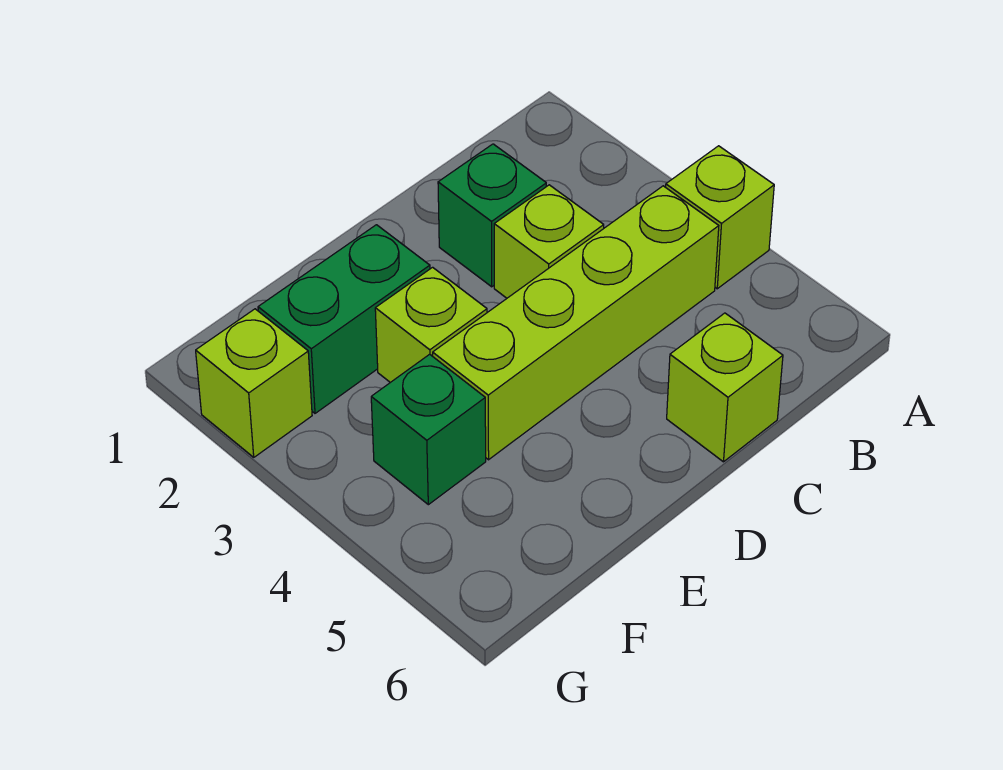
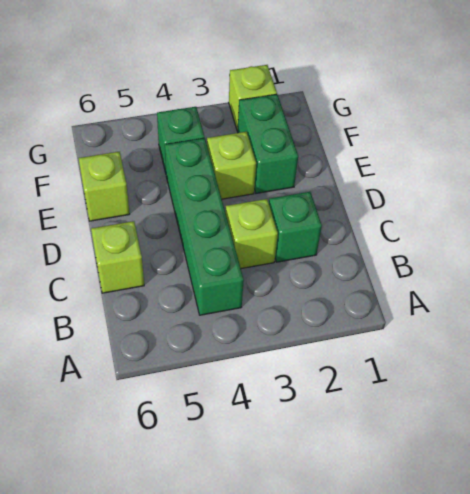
lime brick A4 level 1 -> lime brick E6 level 1
lime brick B4:E4 level 1 -> green brick B4:E4 level 1

